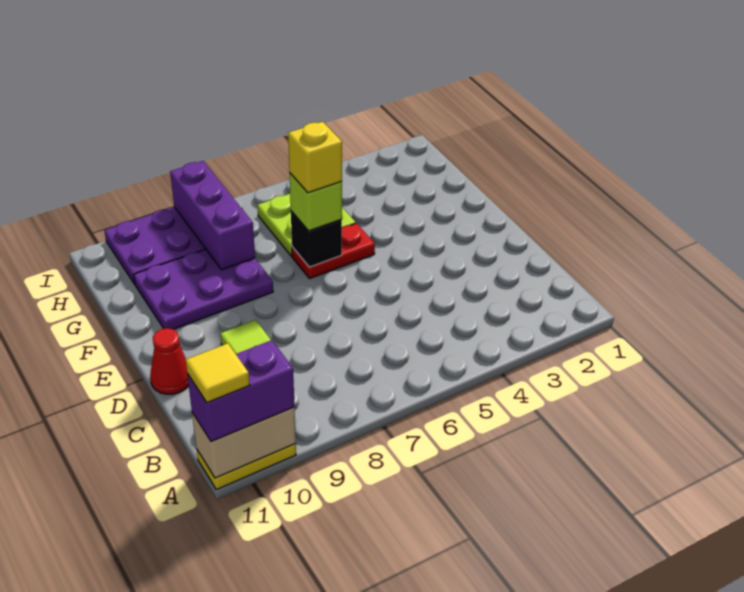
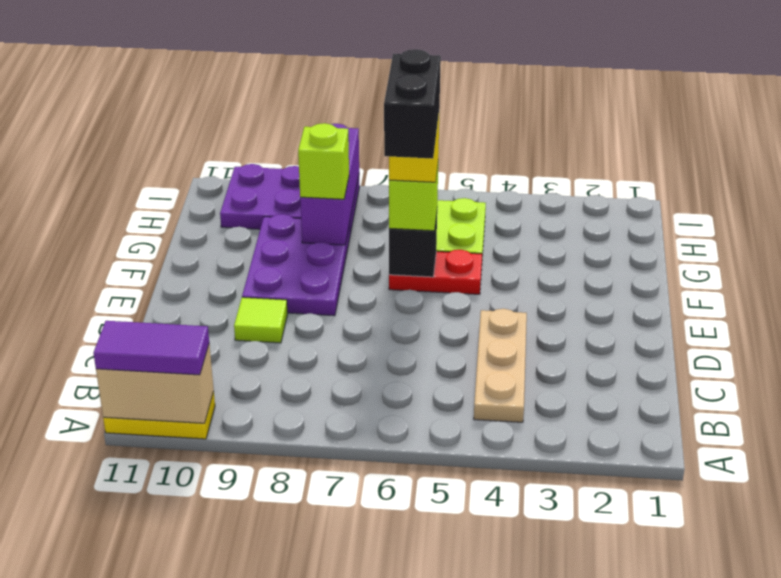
purple brick A10:A11 level 3 -> purple tile A10:A11 level 3
yellow tile A11 level 4 -> none
none -> tan plate B4:D4 level 1
red cone D11 level 1 -> none
none -> black brick E6:F6 level 5
purple plate F8:G10 level 1 -> purple plate E8:G9 level 1
none -> lime brick G8 level 3

